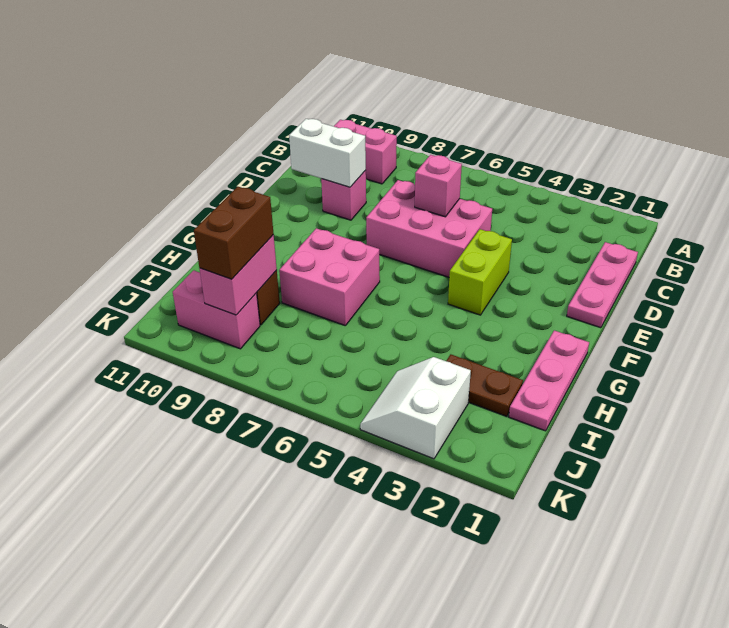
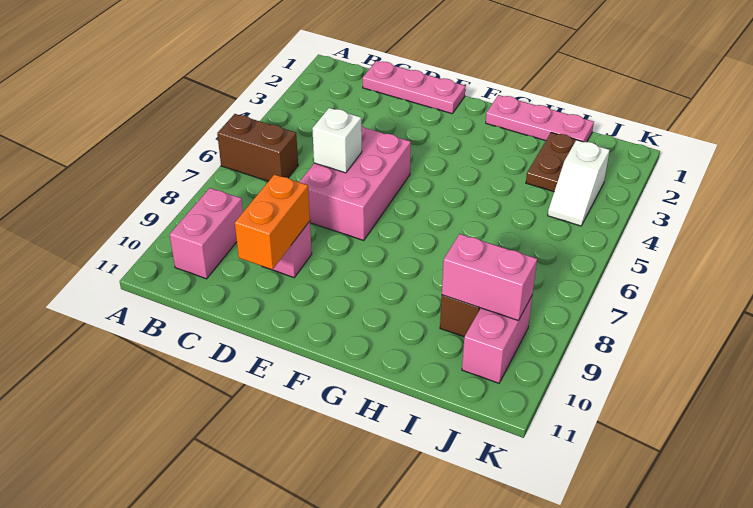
pink brick D6 level 2 -> white brick D6 level 2
white brick D9:D10 level 2 -> orange brick D9:D10 level 2
lime brick E4:F4 level 1 -> none
pink brick G7:H8 level 1 -> none
brown brick I9:J9 level 3 -> brown brick A6:B6 level 1
white slope J3:K4 level 1 top 3 -> white slope J3:J4 level 1 top 3

